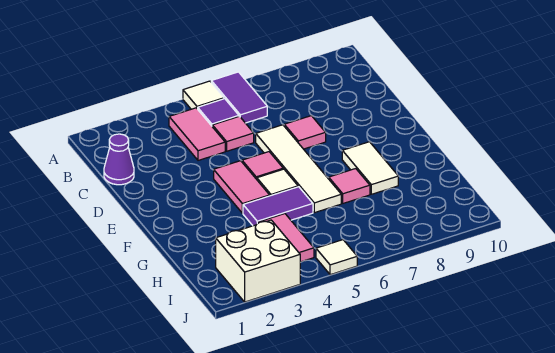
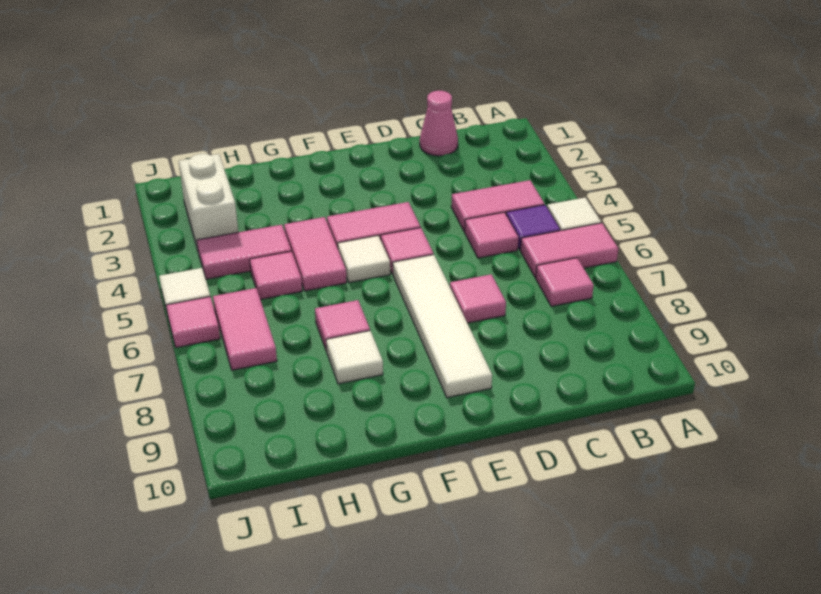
purple tile A6:B6 level 1 -> pink tile A6:B6 level 1
none -> pink tile B7 level 1
purple cone C1 level 1 -> pink cone C1 level 1
white tile D6:G6 level 1 -> white tile E6:E9 level 1
white tile F8:G8 level 1 -> white tile G8 level 1
purple tile G4:G5 level 1 -> pink tile G4:G5 level 1
none -> pink tile H5 level 1
white brick I2:J3 level 1 -> white brick I2:I3 level 1
none -> pink tile I6:I7 level 1
none -> pink tile J6 level 1

